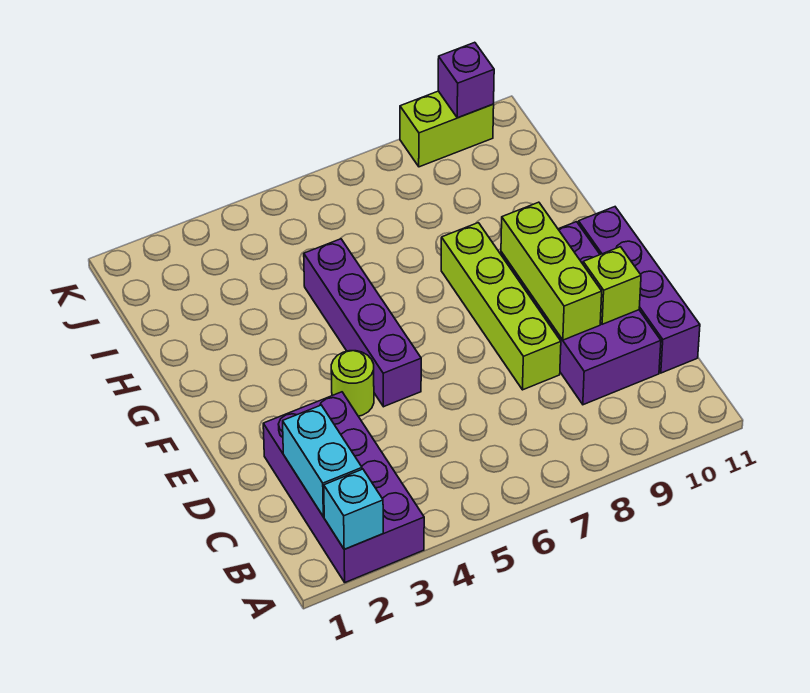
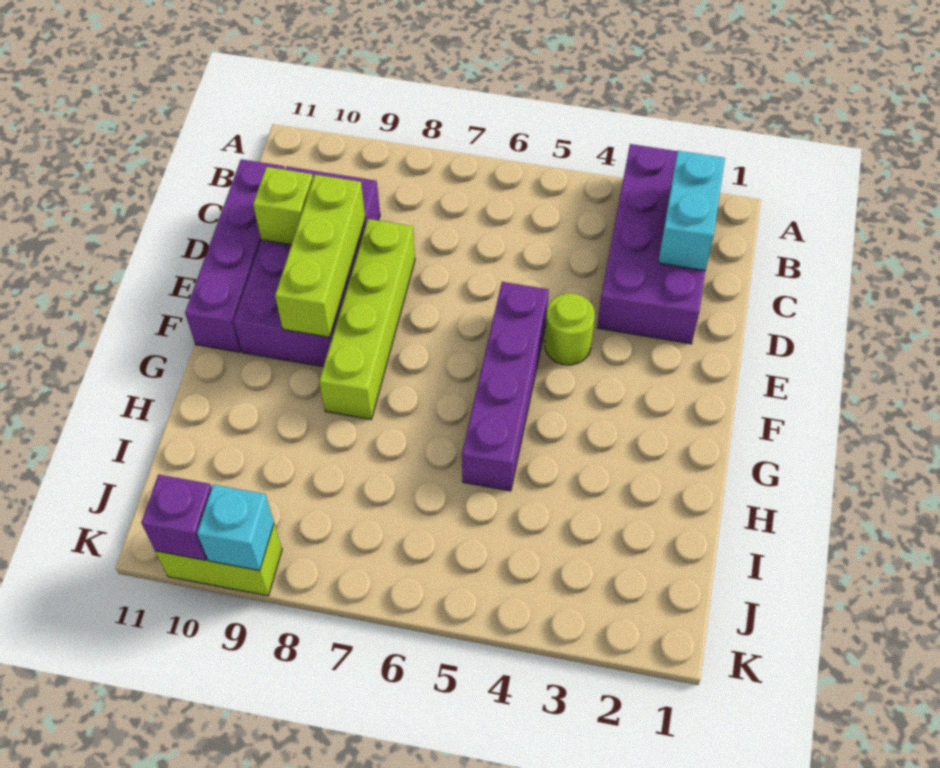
cyan brick A2 level 2 -> cyan brick K9 level 2

